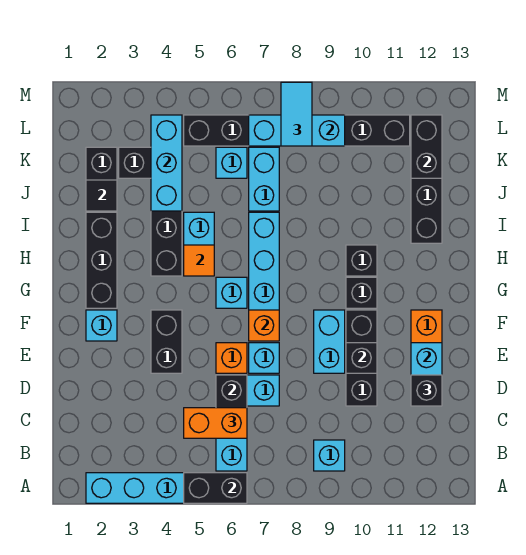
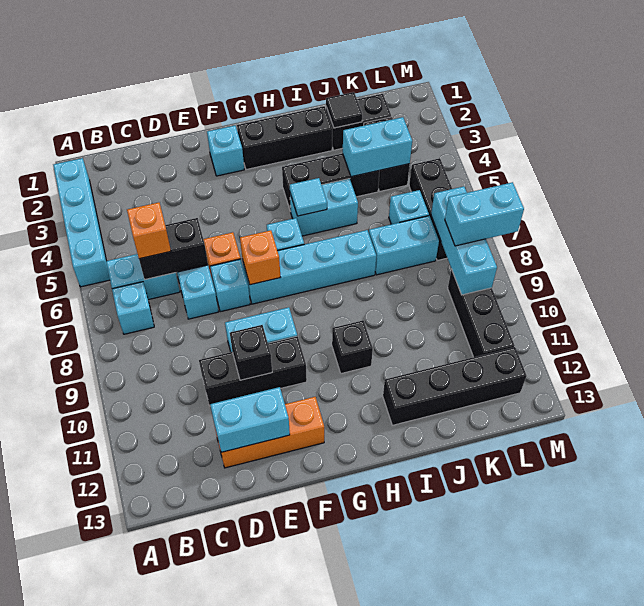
black brick A5:A6 level 2 -> none
cyan brick B9 level 1 -> cyan brick B7 level 1
orange brick C5:C6 level 3 -> orange brick C6 level 3
black brick D12 level 3 -> none
black brick E4:F4 level 1 -> none
black brick G10 level 1 -> none
orange tile H5 level 2 -> cyan tile H5 level 2
cyan brick J4:L4 level 2 -> cyan brick J4:K4 level 2
black brick K12:L12 level 2 -> none
cyan tile L8:M8 level 3 -> cyan brick L8:M8 level 3

